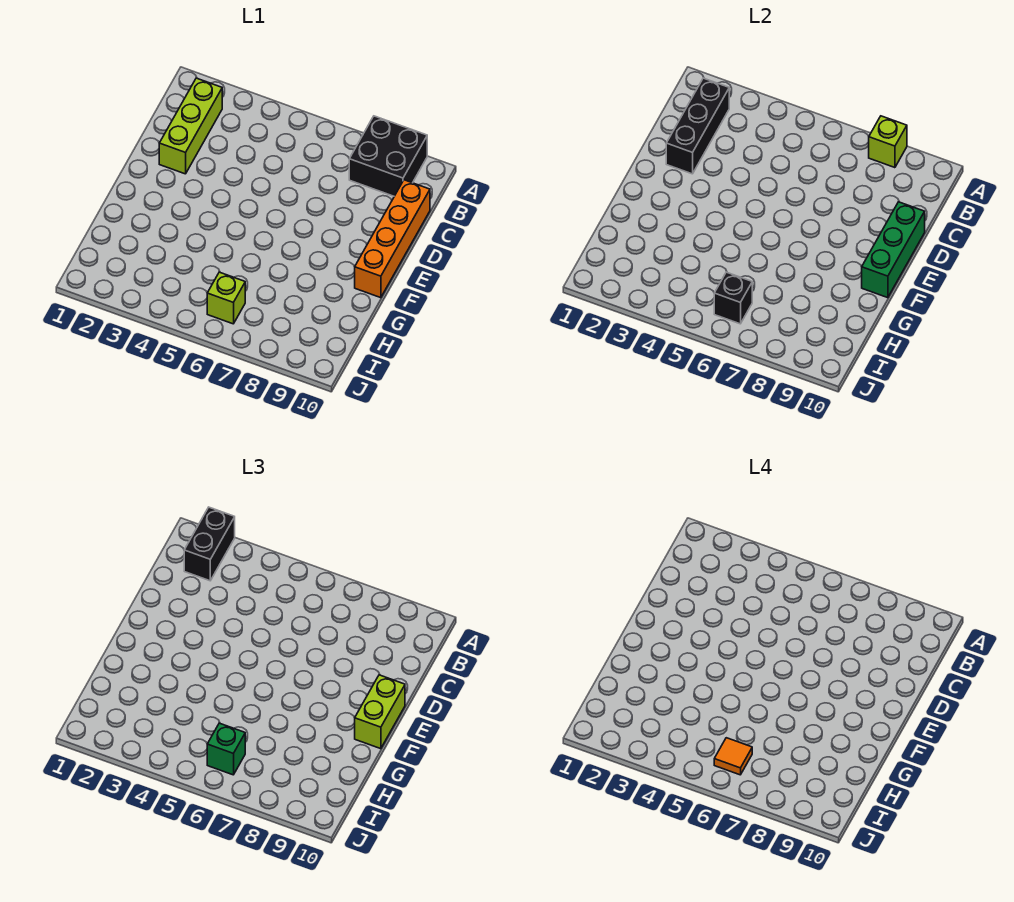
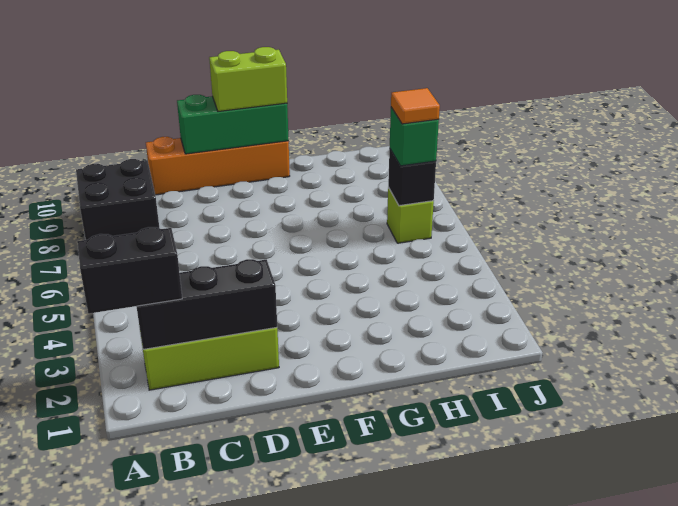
lime brick A8 level 2 -> none

